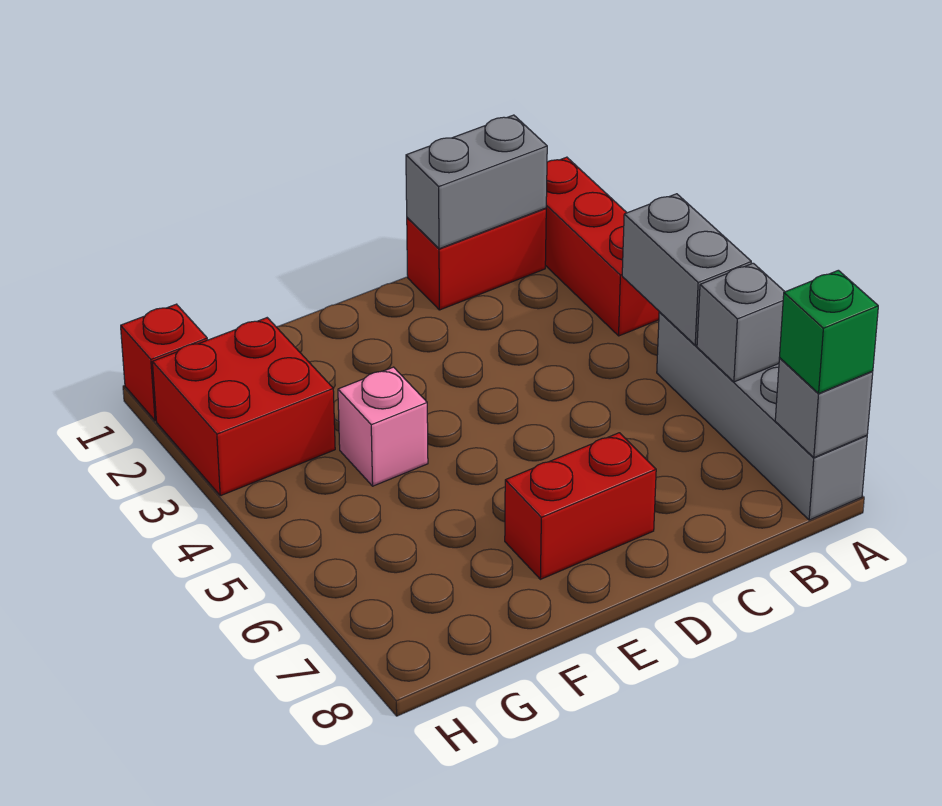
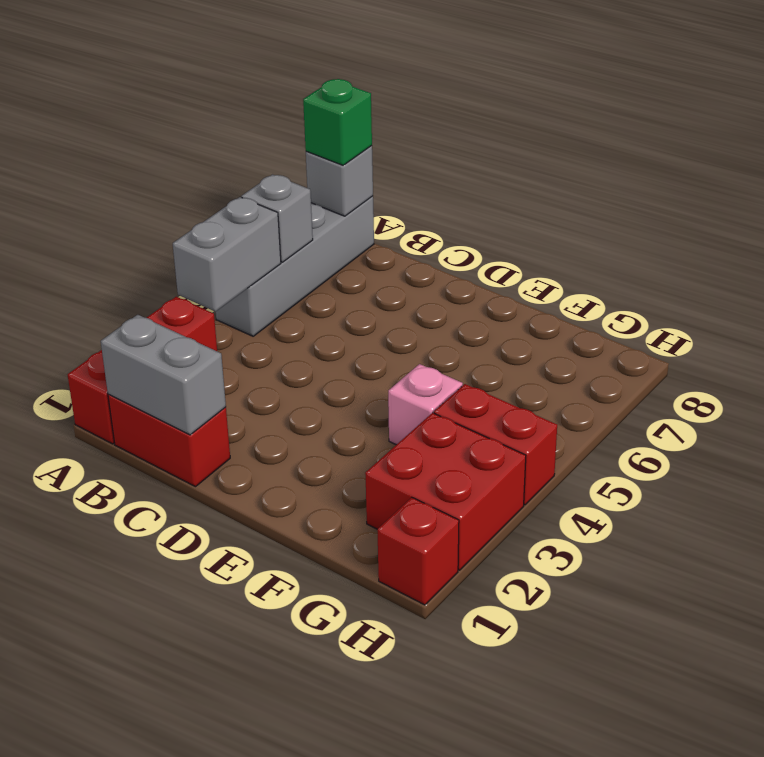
red brick D7:E7 level 1 -> red brick G4:H4 level 1

